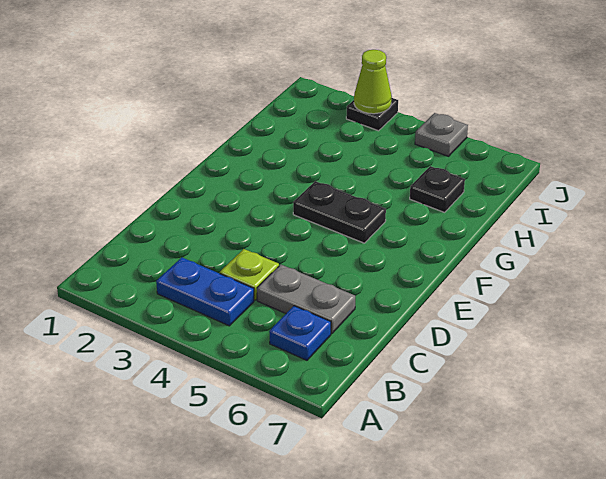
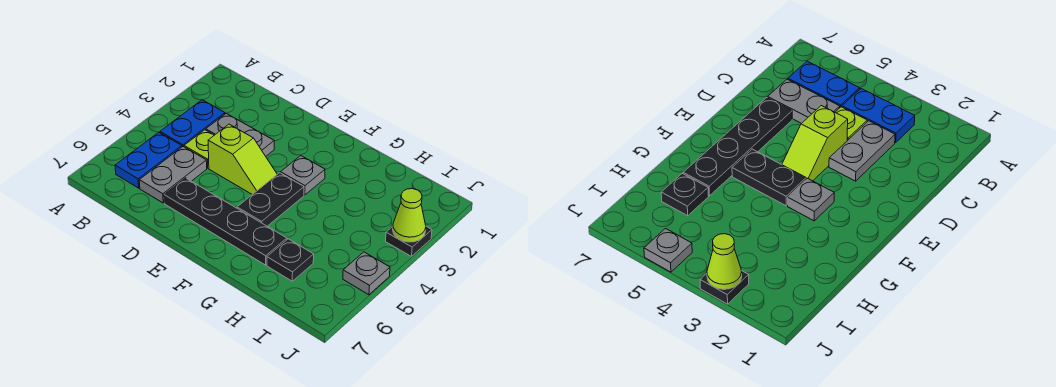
blue plate B6 level 1 -> blue plate B5:B6 level 1
none -> grey plate C3:D3 level 1
none -> lime slope D4:E4 level 1 top D
none -> black plate D6:G6 level 1
none -> grey plate F3 level 1

